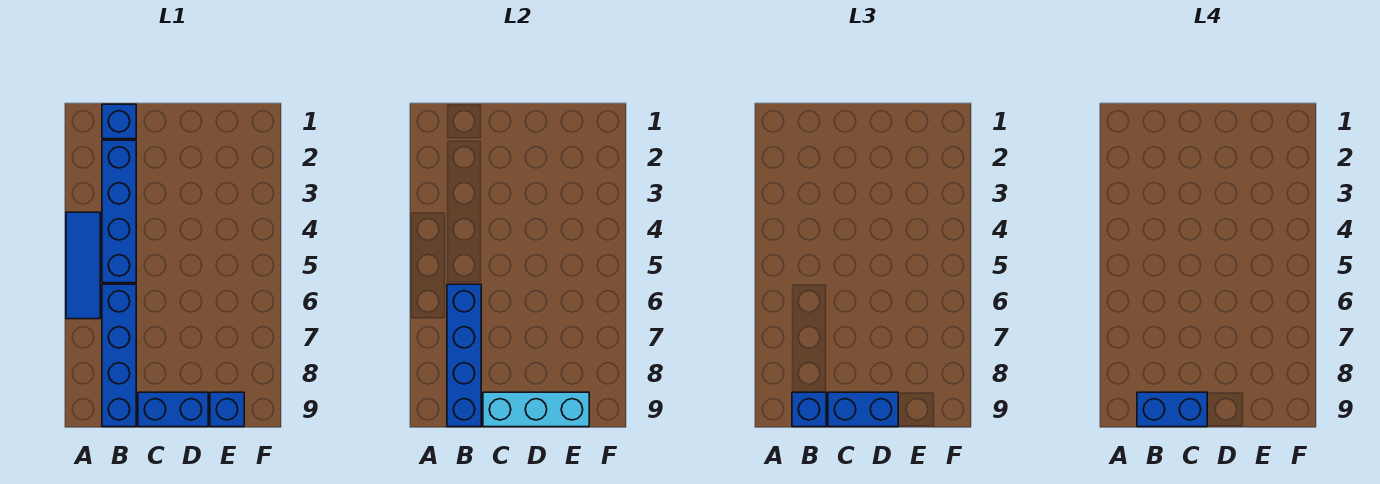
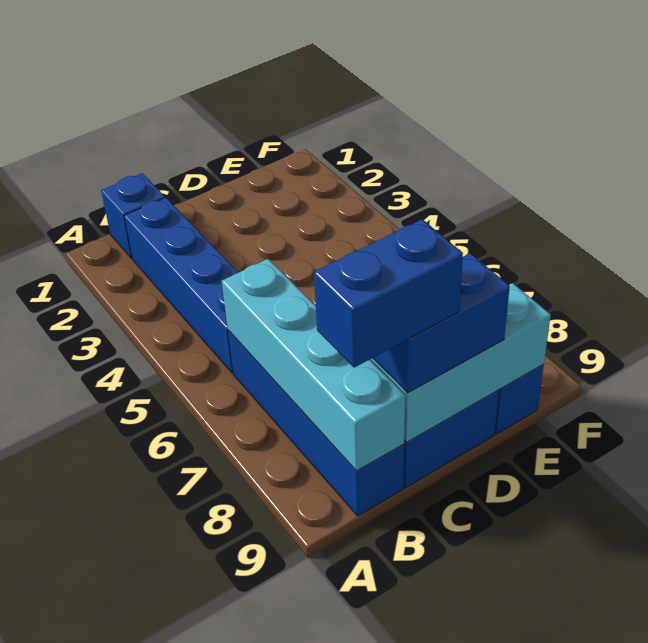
blue tile A4:A6 level 1 -> none
blue brick B6:B9 level 2 -> cyan brick B6:B9 level 2
blue brick B9 level 3 -> none

